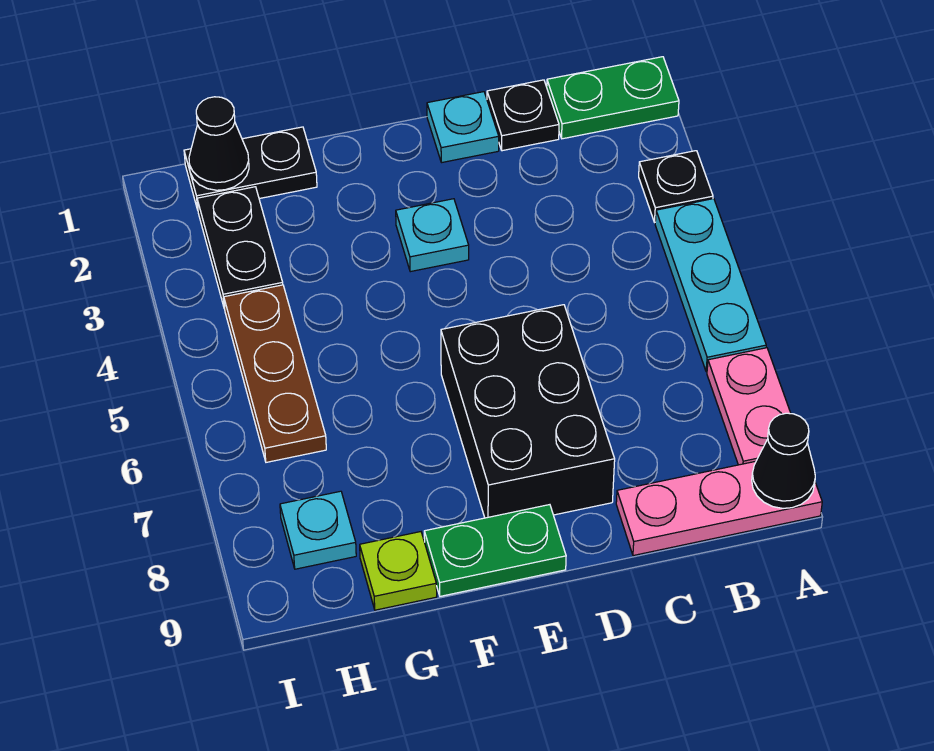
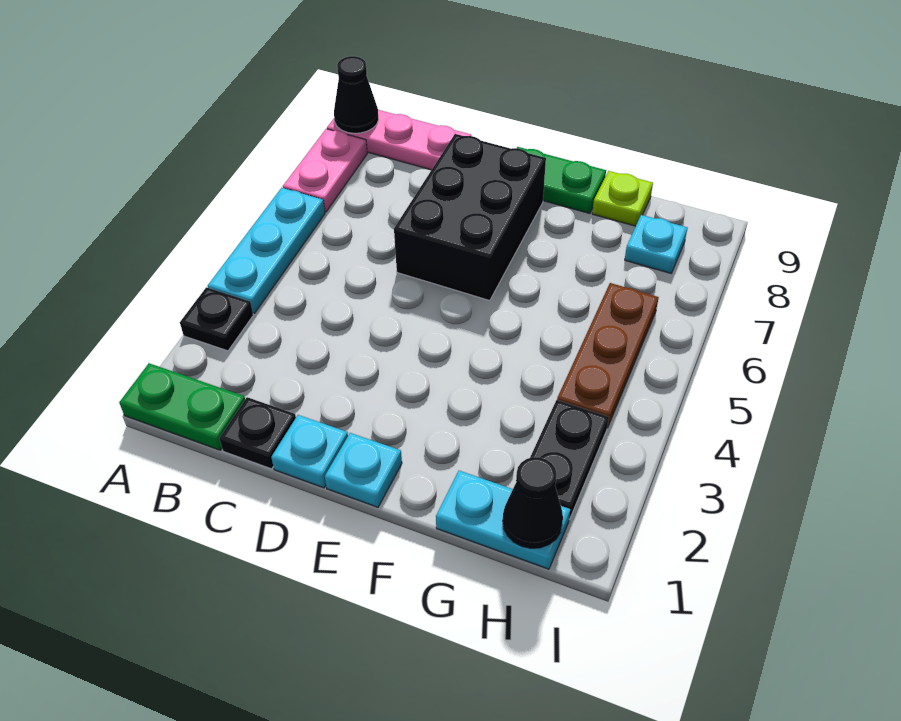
cyan plate E3 level 1 -> cyan plate E1 level 1
black plate G1:H1 level 1 -> cyan plate G1:H1 level 1

